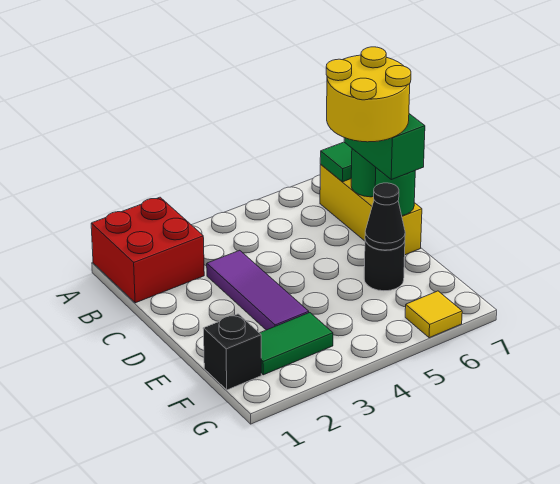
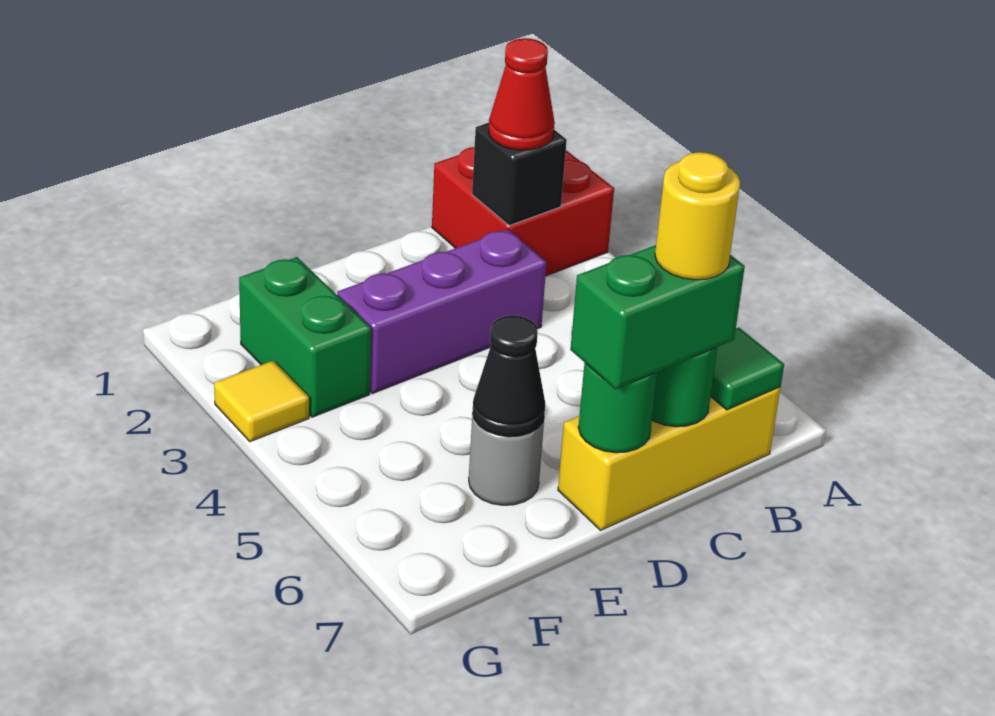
none -> red cone B2 level 3
purple tile C3:E3 level 1 -> purple brick C3:E3 level 1
yellow round brick C6:D7 level 4 -> yellow round brick C7 level 4
black round brick E6 level 1 -> grey round brick E6 level 1
black brick F1 level 1 -> black brick B2 level 2
green tile F2:F3 level 1 -> green brick F2:F3 level 1
yellow tile G6 level 1 -> yellow tile G3 level 1

